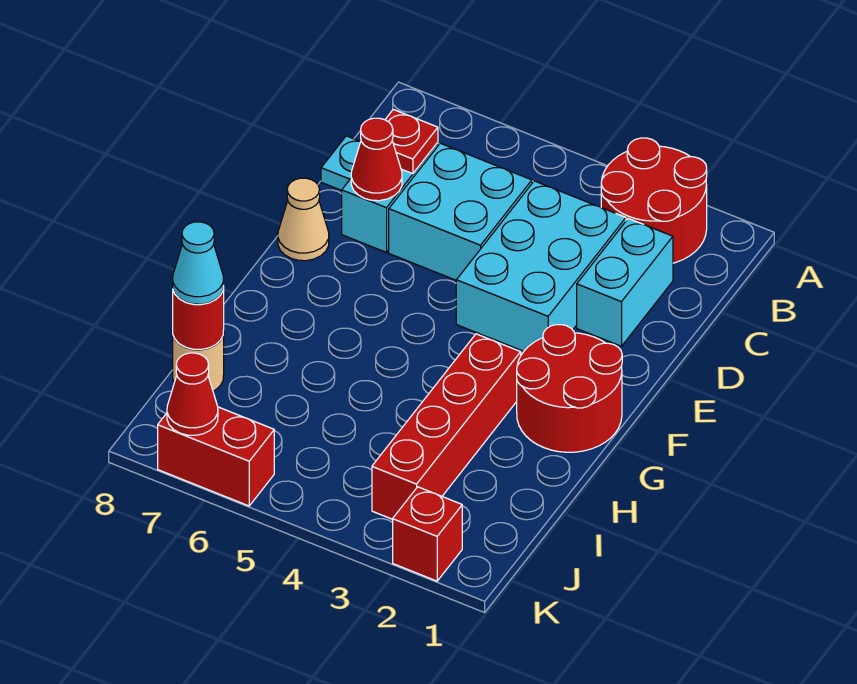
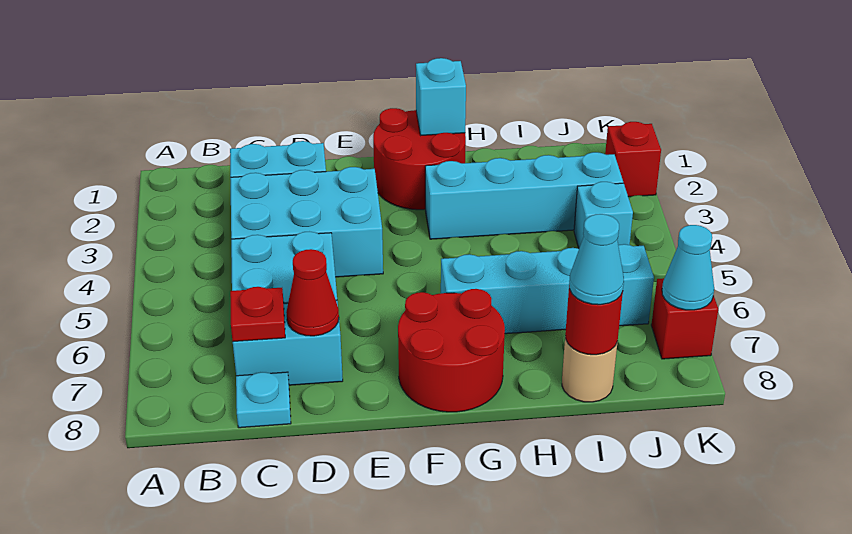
red round brick A2:B3 level 1 -> red round brick F7:G8 level 1
tan cone E8 level 1 -> none
none -> cyan brick G1 level 2
red brick G3:J3 level 1 -> cyan brick G3:J3 level 1
none -> cyan brick G6:J6 level 1
none -> cyan brick J4 level 1
red brick K6:K7 level 1 -> red brick K7 level 1
red cone K7 level 2 -> cyan cone K7 level 2

